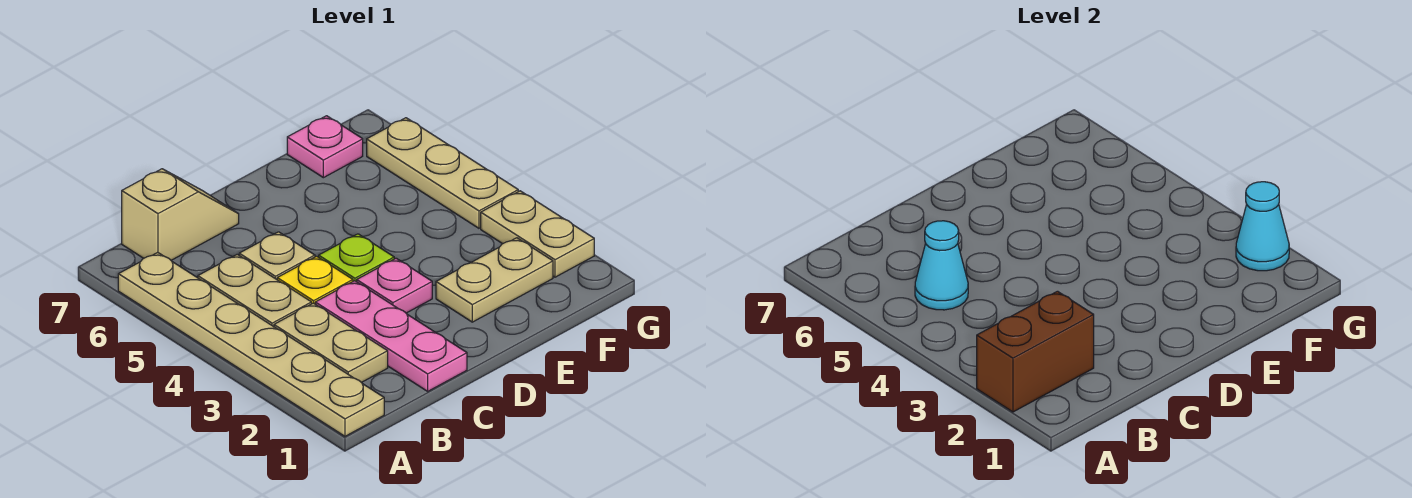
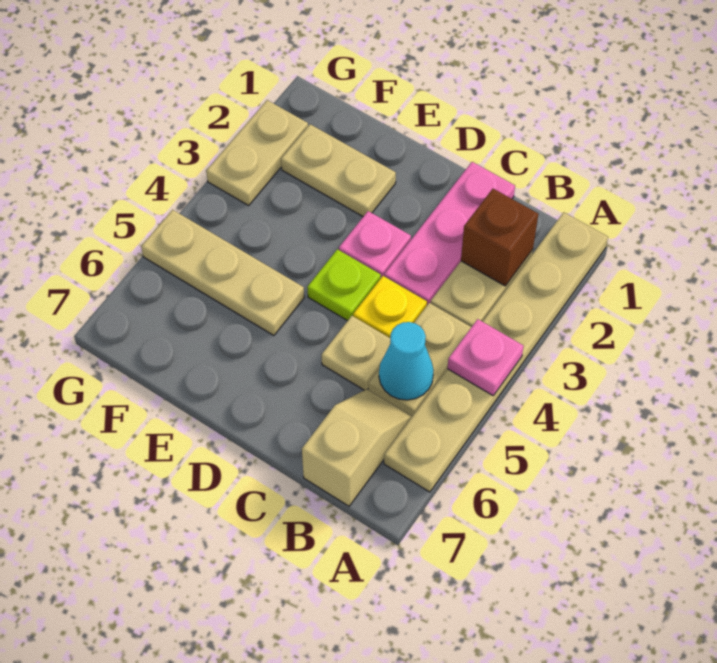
brown brick A2:B2 level 2 -> brown brick B2 level 2
tan slope B7:C7 level 1 top B -> tan slope B6:B7 level 1 top 7
pink plate F7 level 1 -> pink plate A4 level 2
cyan cone G2 level 2 -> none
tan plate G4:G6 level 1 -> tan plate E5:G5 level 1

